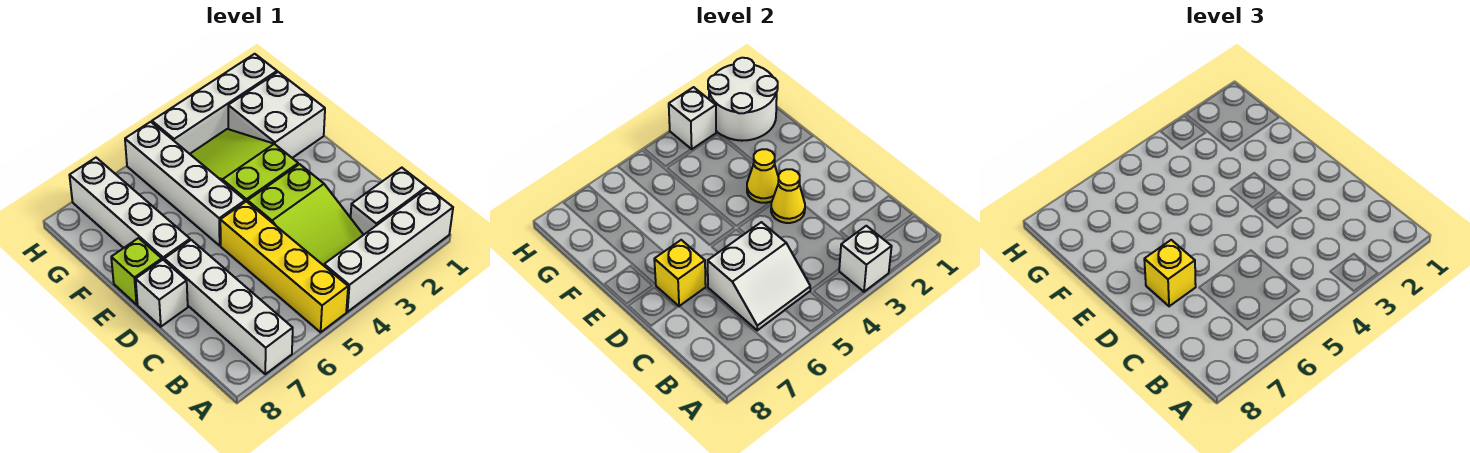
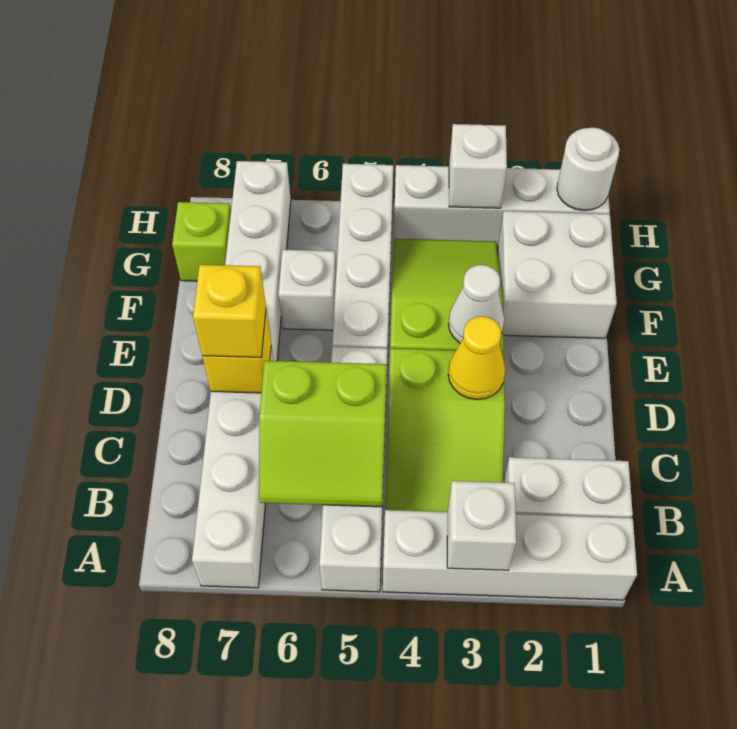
yellow brick A5:D5 level 1 -> white brick A5:D5 level 1
white slope B5:C6 level 2 top C -> lime slope B5:C6 level 2 top C
white brick D8 level 1 -> white brick F6 level 1
yellow cone E3 level 2 -> white cone E3 level 2
lime brick E8 level 1 -> lime brick G8 level 1
white round brick G1:H2 level 2 -> white round brick H1 level 2

